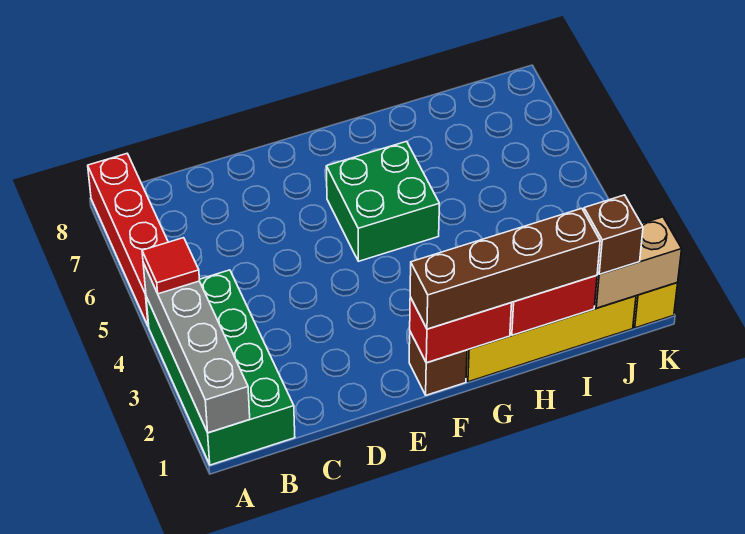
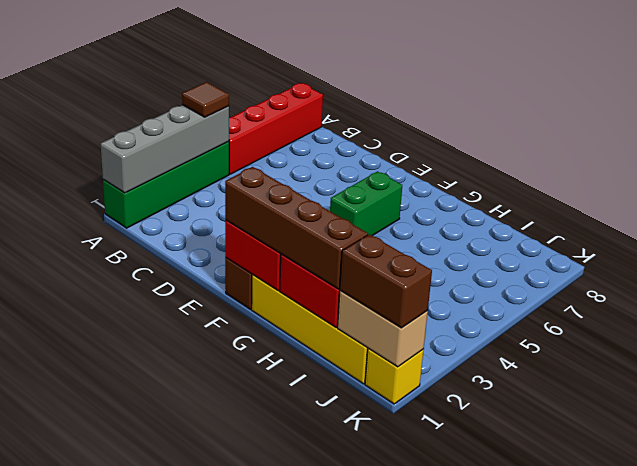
green brick A1:B4 level 1 -> green brick A1:A4 level 1
red tile A4 level 3 -> brown tile A4 level 3
green brick F5:G6 level 1 -> green brick F5:F6 level 1
brown brick J1 level 3 -> brown brick J1:K1 level 3

